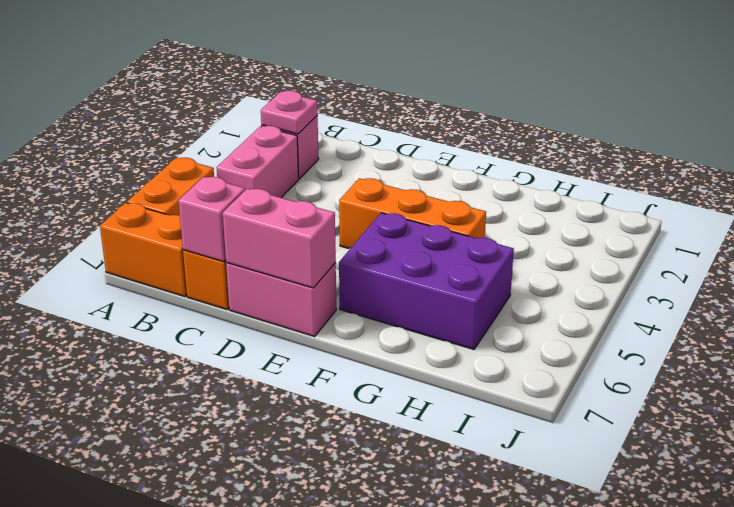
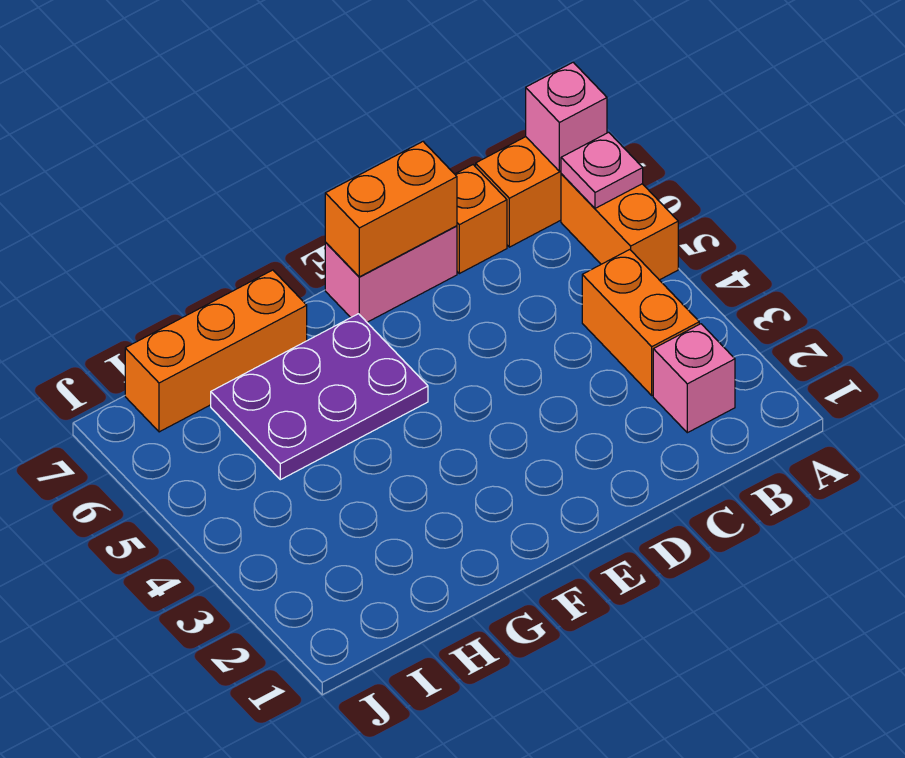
pink plate B2 level 2 -> pink plate A6 level 2
pink brick B3:B4 level 1 -> orange brick B3:B4 level 1
pink brick C7 level 2 -> pink brick A7 level 2
pink brick D7:E7 level 2 -> orange brick D7:E7 level 2
orange brick E4:G4 level 1 -> orange brick G7:I7 level 1
purple brick F5:H6 level 1 -> purple plate F5:H6 level 1

